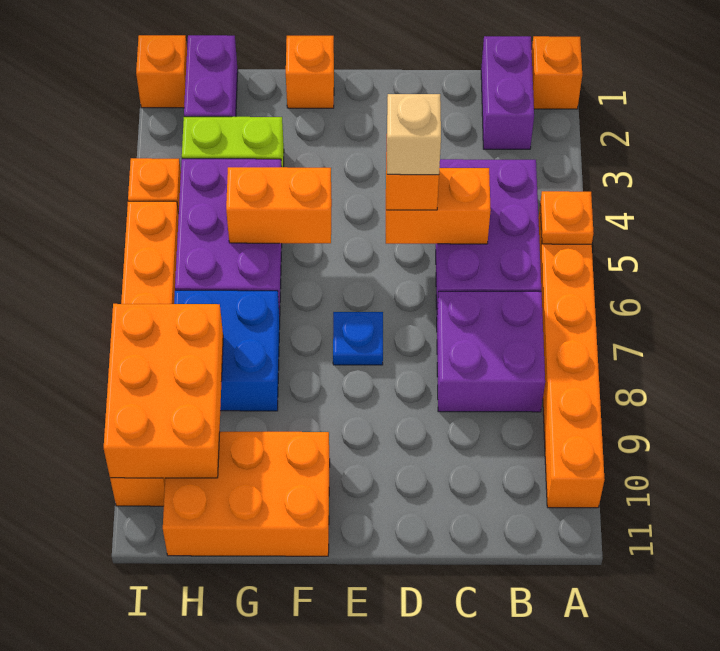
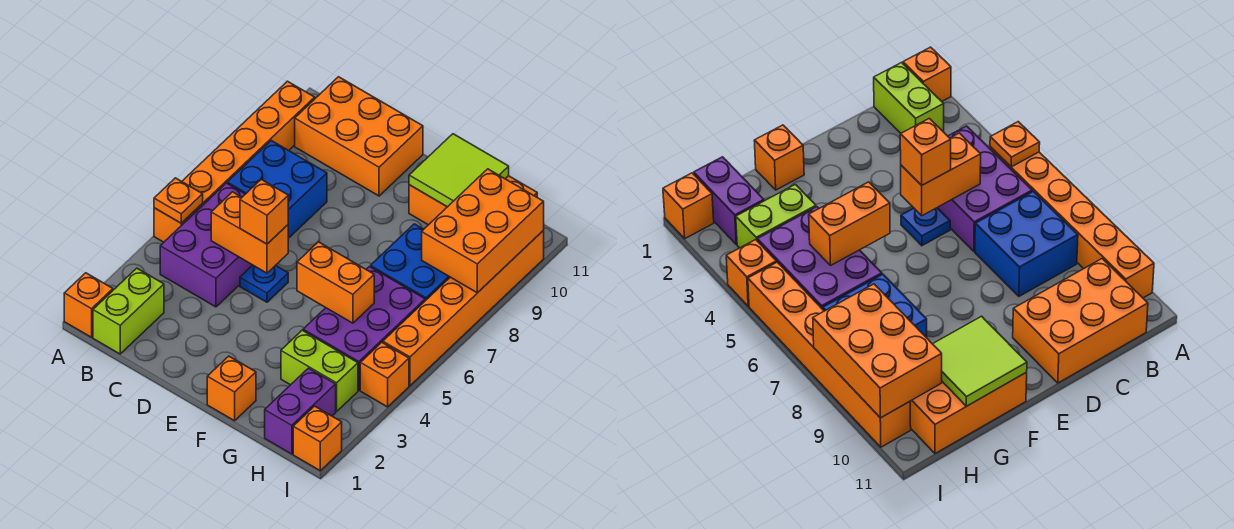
purple brick B1:B2 level 1 -> lime brick B1:B2 level 1
purple brick B7:C8 level 1 -> blue brick B7:C8 level 1
none -> orange brick B10:D11 level 1
tan brick D5 level 4 -> none
blue plate E7 level 1 -> blue plate D5 level 1
none -> lime tile F10:G11 level 2

